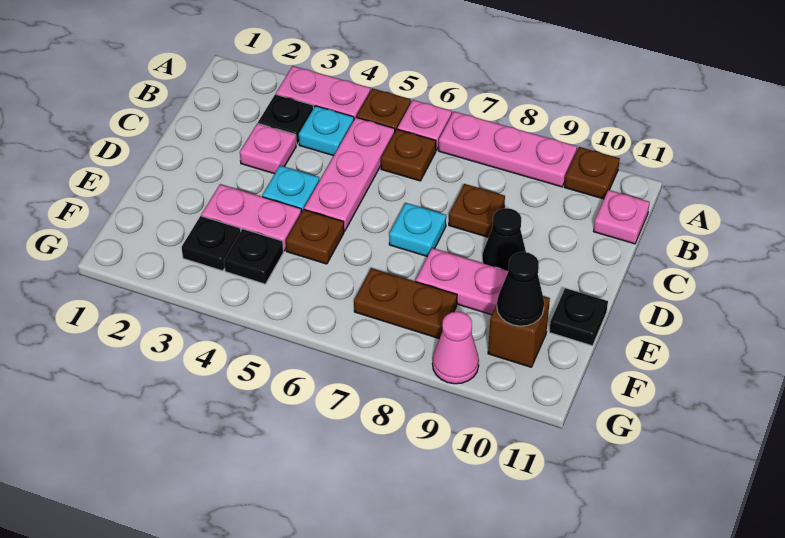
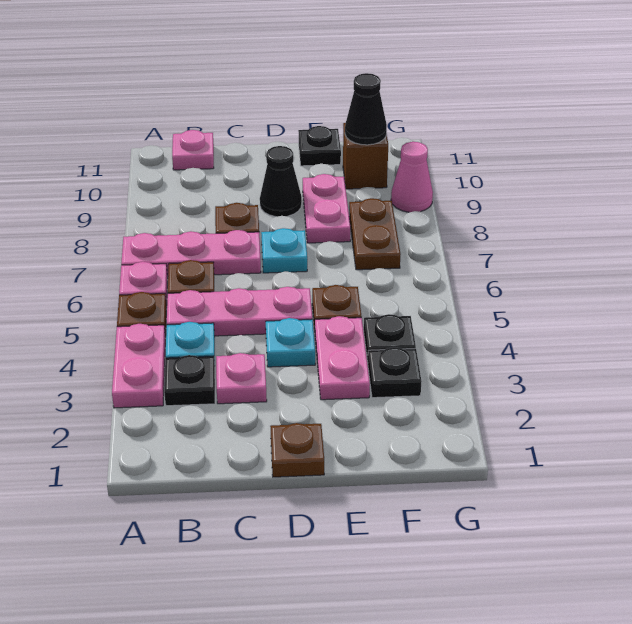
pink plate A7:A9 level 1 -> pink plate A7:C7 level 1
brown plate A10 level 1 -> brown plate D1 level 1

